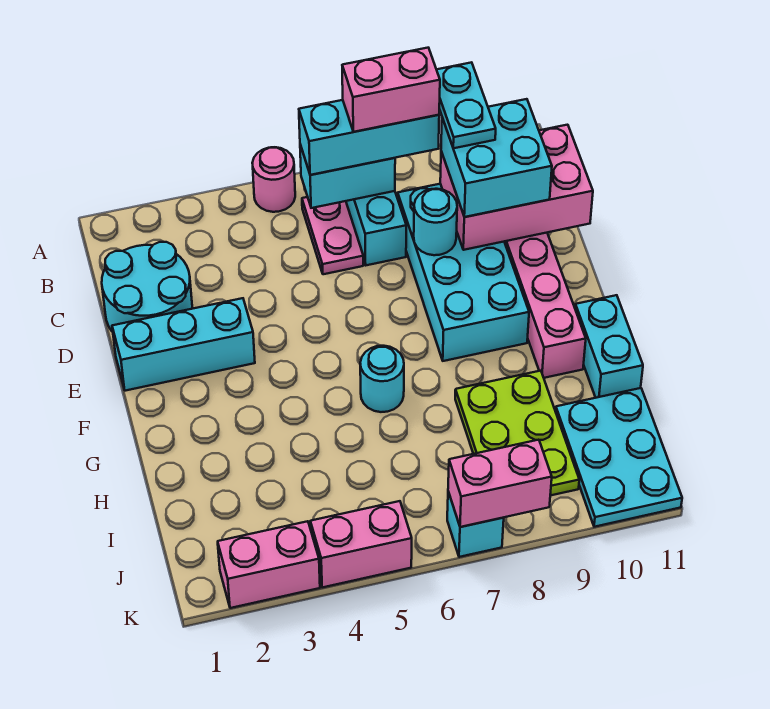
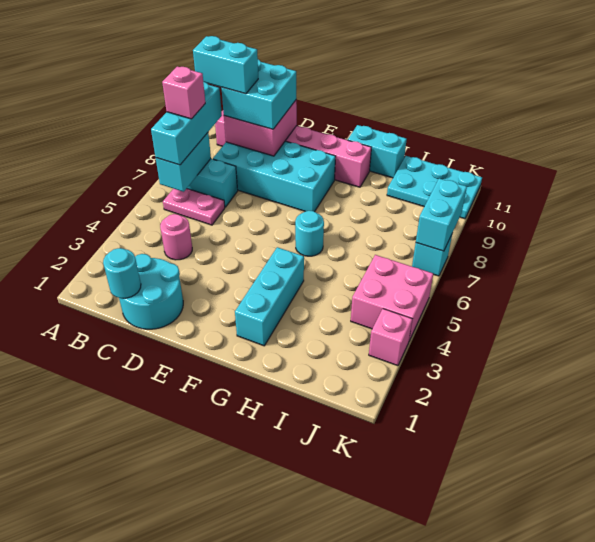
pink round brick A5 level 1 -> pink round brick C4 level 1
pink brick B7:B8 level 4 -> pink brick B7 level 4
cyan plate B9:C9 level 4 -> cyan brick B9:C9 level 4
pink brick C9:D11 level 2 -> pink brick C9:D10 level 2
cyan round brick D8 level 2 -> cyan round brick C1 level 2
cyan brick E1:E3 level 1 -> cyan brick G2:G4 level 1
lime plate H8:J9 level 1 -> none
pink brick K2:K3 level 1 -> pink brick K3 level 1
pink brick K4:K5 level 1 -> pink brick J4:K5 level 1
pink brick K7:K8 level 2 -> cyan brick K7:K8 level 2

